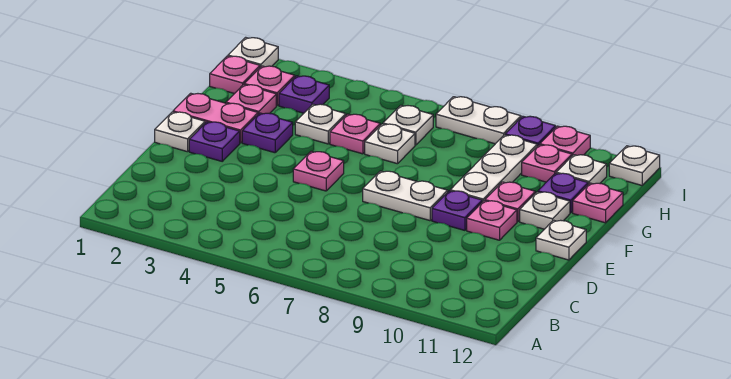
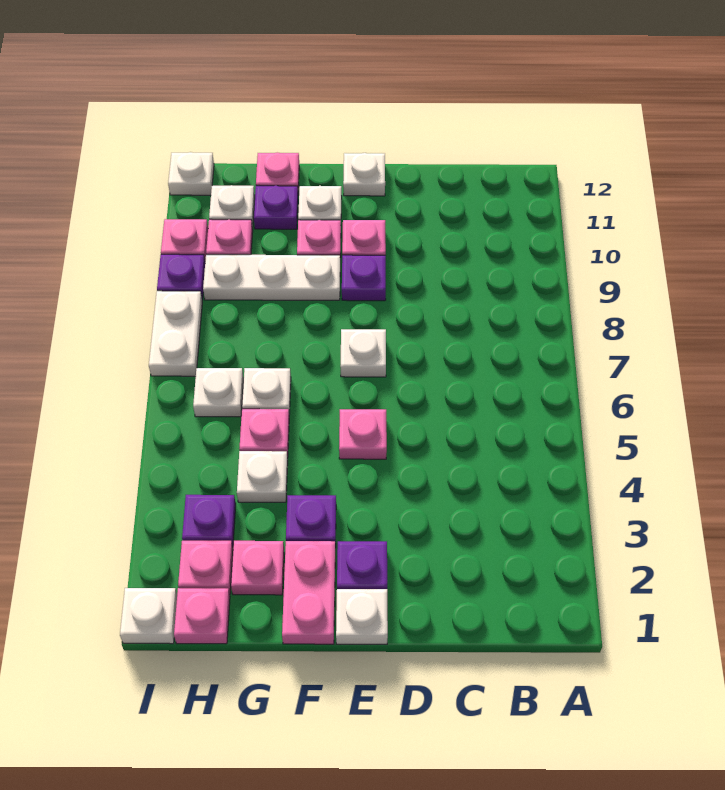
white plate E7:E8 level 1 -> white plate E7 level 1

